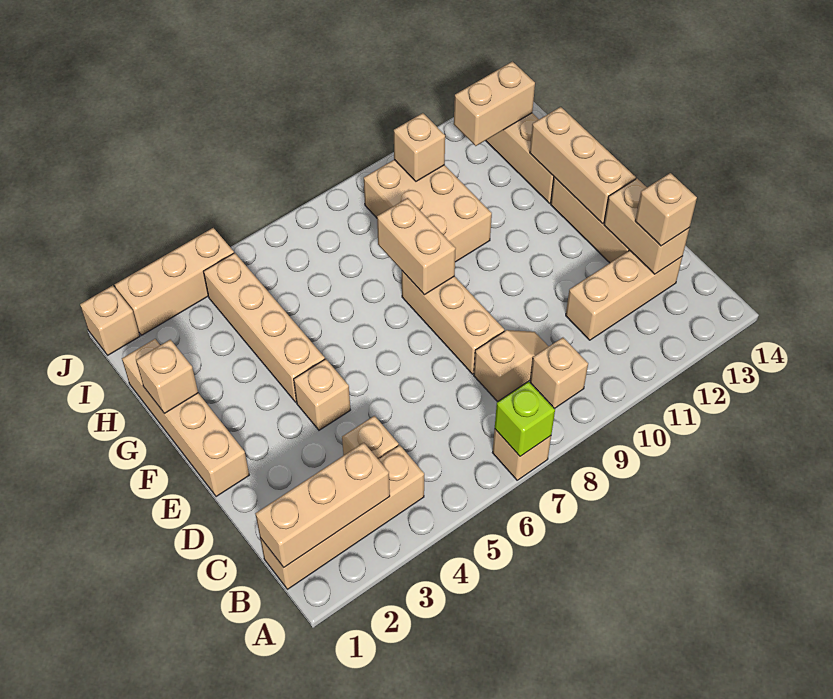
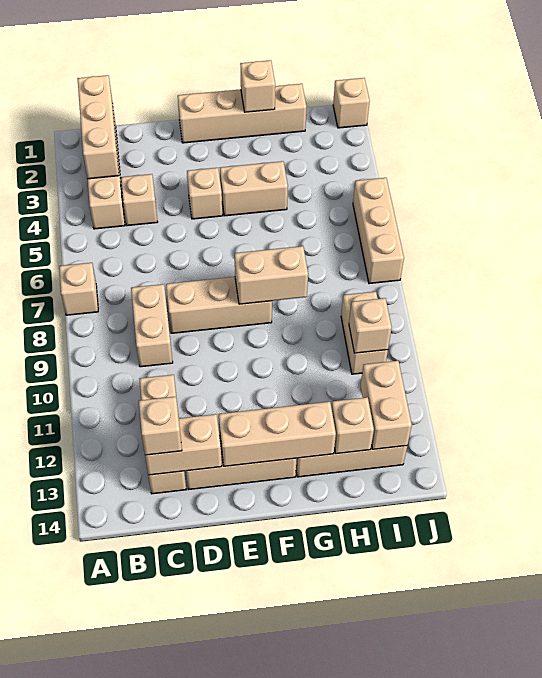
lime brick A7 level 2 -> none
tan brick B9 level 1 -> tan brick H13 level 2
tan slope C8:C9 level 1 top 8 -> tan brick C8:C9 level 1
tan brick F4:I4 level 1 -> tan brick F4:G4 level 1
tan brick G9:I10 level 1 -> tan brick I9:I10 level 1
tan brick J2:J4 level 1 -> tan brick J5:J7 level 1

